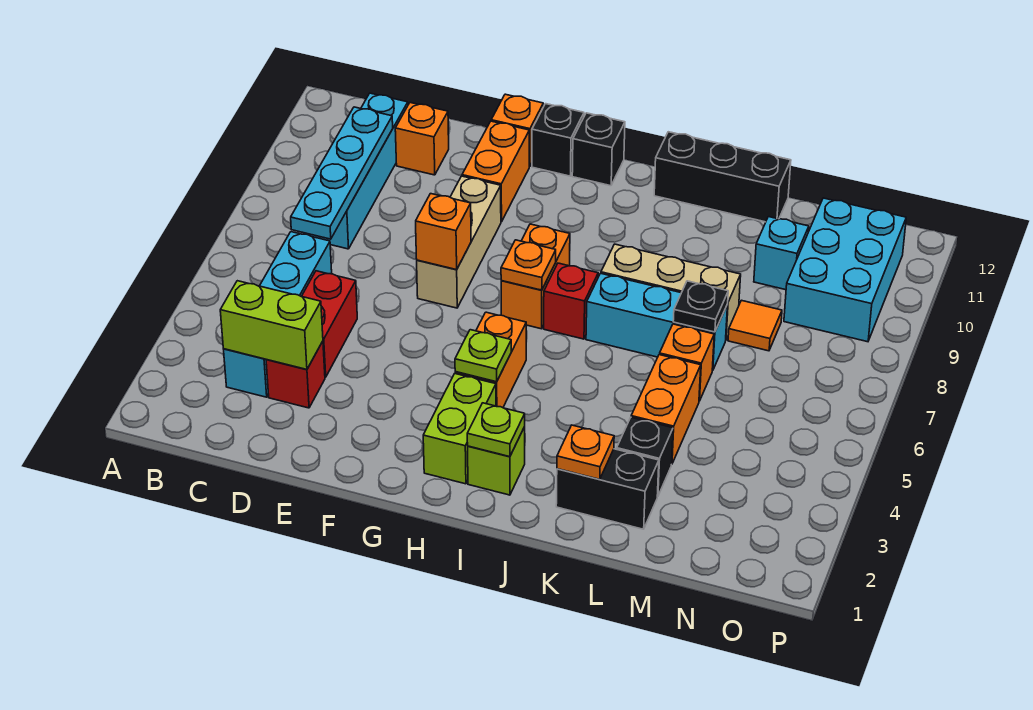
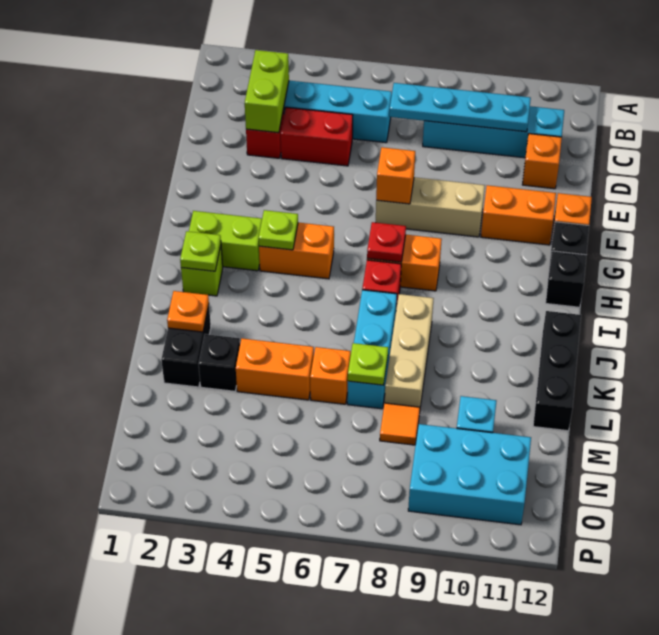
orange plate H7 level 2 -> red plate H7 level 2
black plate L7 level 2 -> lime plate L7 level 2

